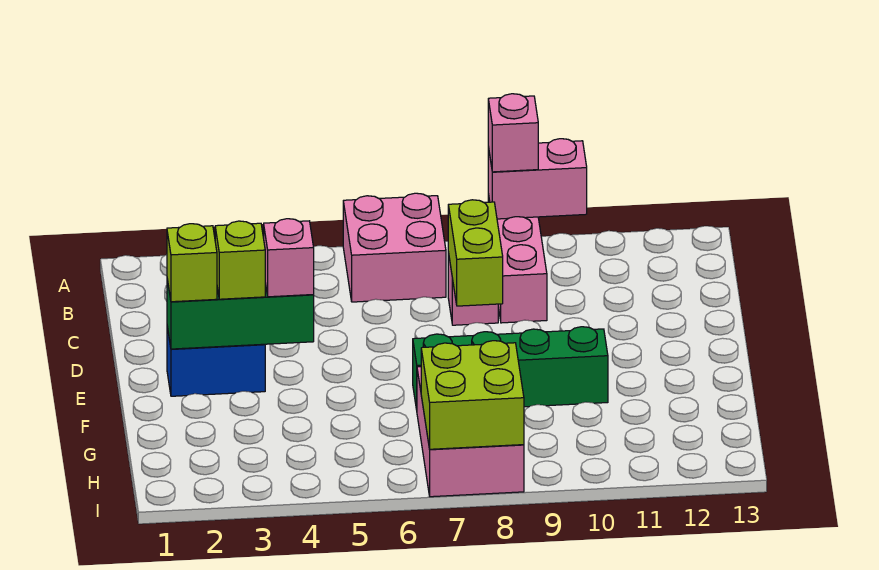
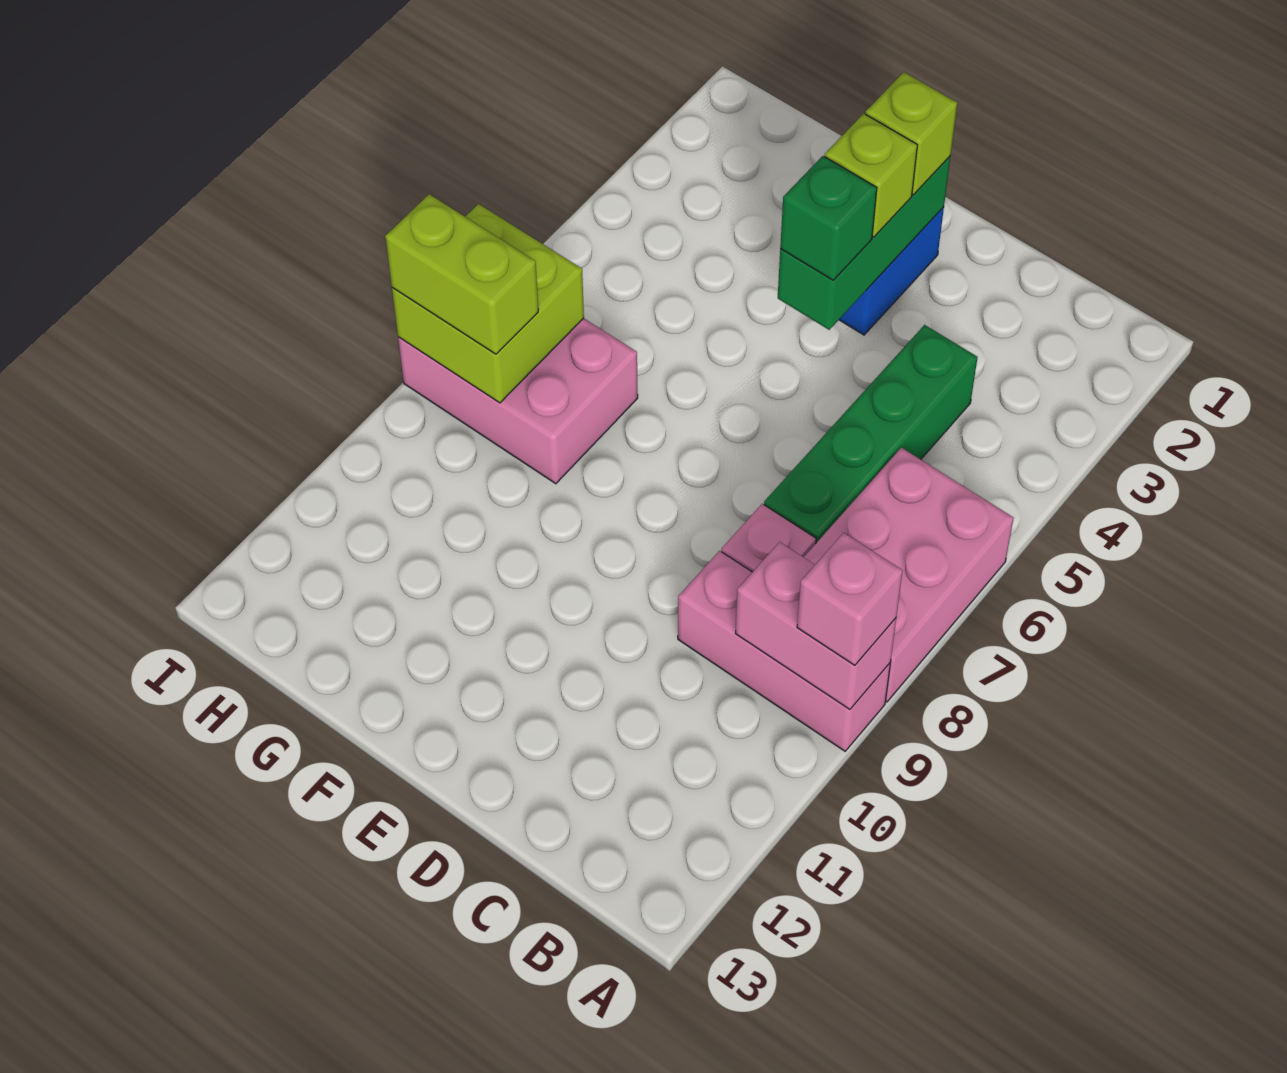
pink brick A6:B7 level 1 -> pink brick A6:B8 level 1
pink brick A9:A10 level 2 -> pink brick A9:B9 level 2
lime brick C8:D8 level 2 -> lime brick H8:I8 level 3
pink brick E4 level 3 -> green brick E4 level 3
green brick F7:F10 level 1 -> green brick C4:C7 level 1

